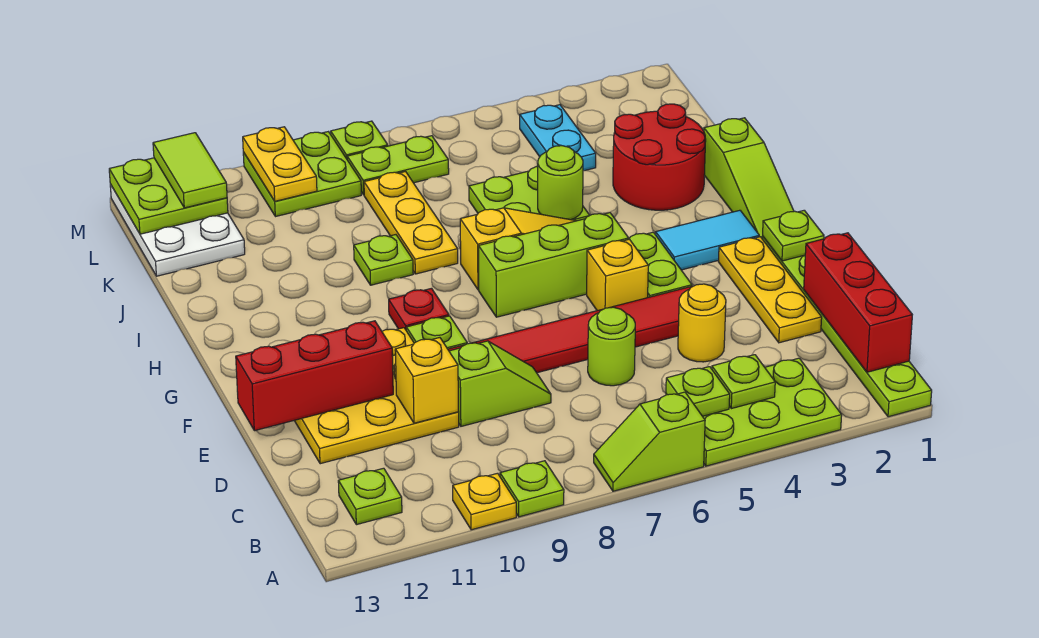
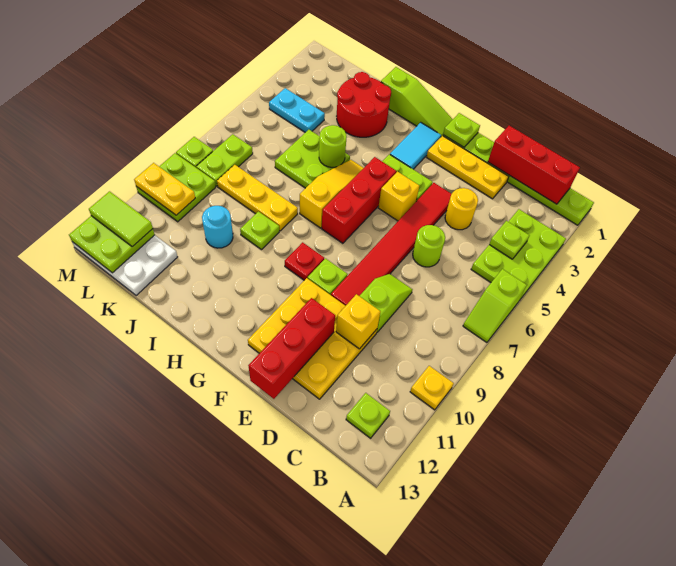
lime plate A9 level 1 -> none
lime plate B5 level 2 -> none
lime brick G5:G7 level 1 -> red brick G5:G7 level 1
none -> cyan round brick J10 level 1

